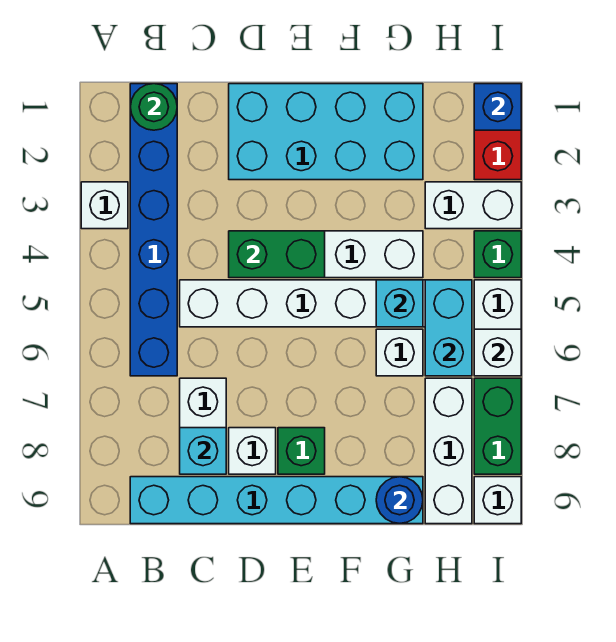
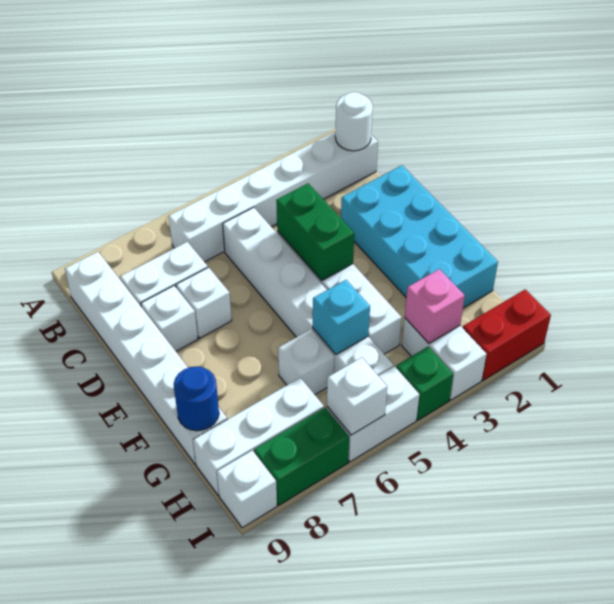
white brick A3 level 1 -> white brick D7 level 1
blue brick B1:B6 level 1 -> white brick B1:B6 level 1
green round brick B1 level 2 -> white round brick B1 level 2
cyan brick B9:G9 level 1 -> white brick B9:G9 level 1
cyan brick C8 level 2 -> none
green brick E8 level 1 -> none
none -> pink brick H3 level 2
cyan brick H5:H6 level 2 -> none
blue brick I1 level 2 -> none

